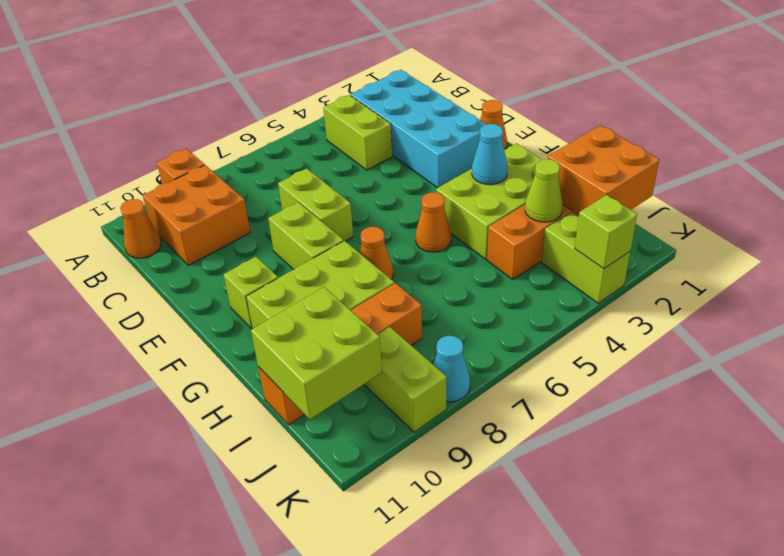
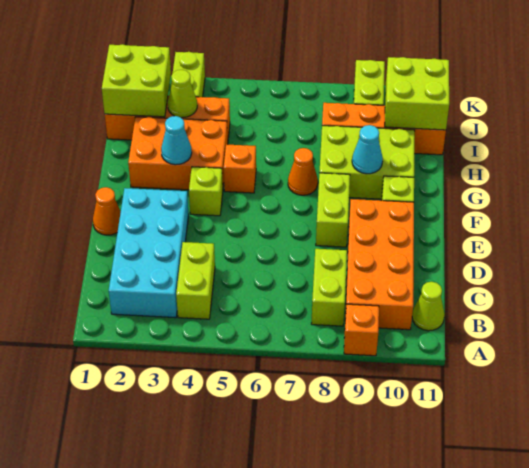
orange brick B9:C10 level 1 -> orange brick B9:E10 level 1
orange cone B11 level 1 -> lime cone B11 level 1
lime brick D7:E7 level 1 -> lime brick B8:C8 level 1
lime brick G2:H4 level 1 -> orange brick G2:H4 level 1
orange cone G5 level 1 -> orange brick G5 level 1
orange brick I1:J2 level 2 -> lime brick I1:J2 level 2
lime brick K3 level 2 -> lime brick F4 level 1
cyan cone K8 level 1 -> cyan cone G9 level 2

